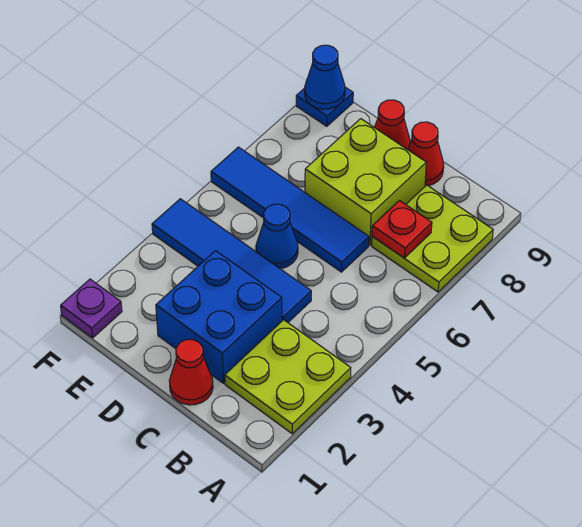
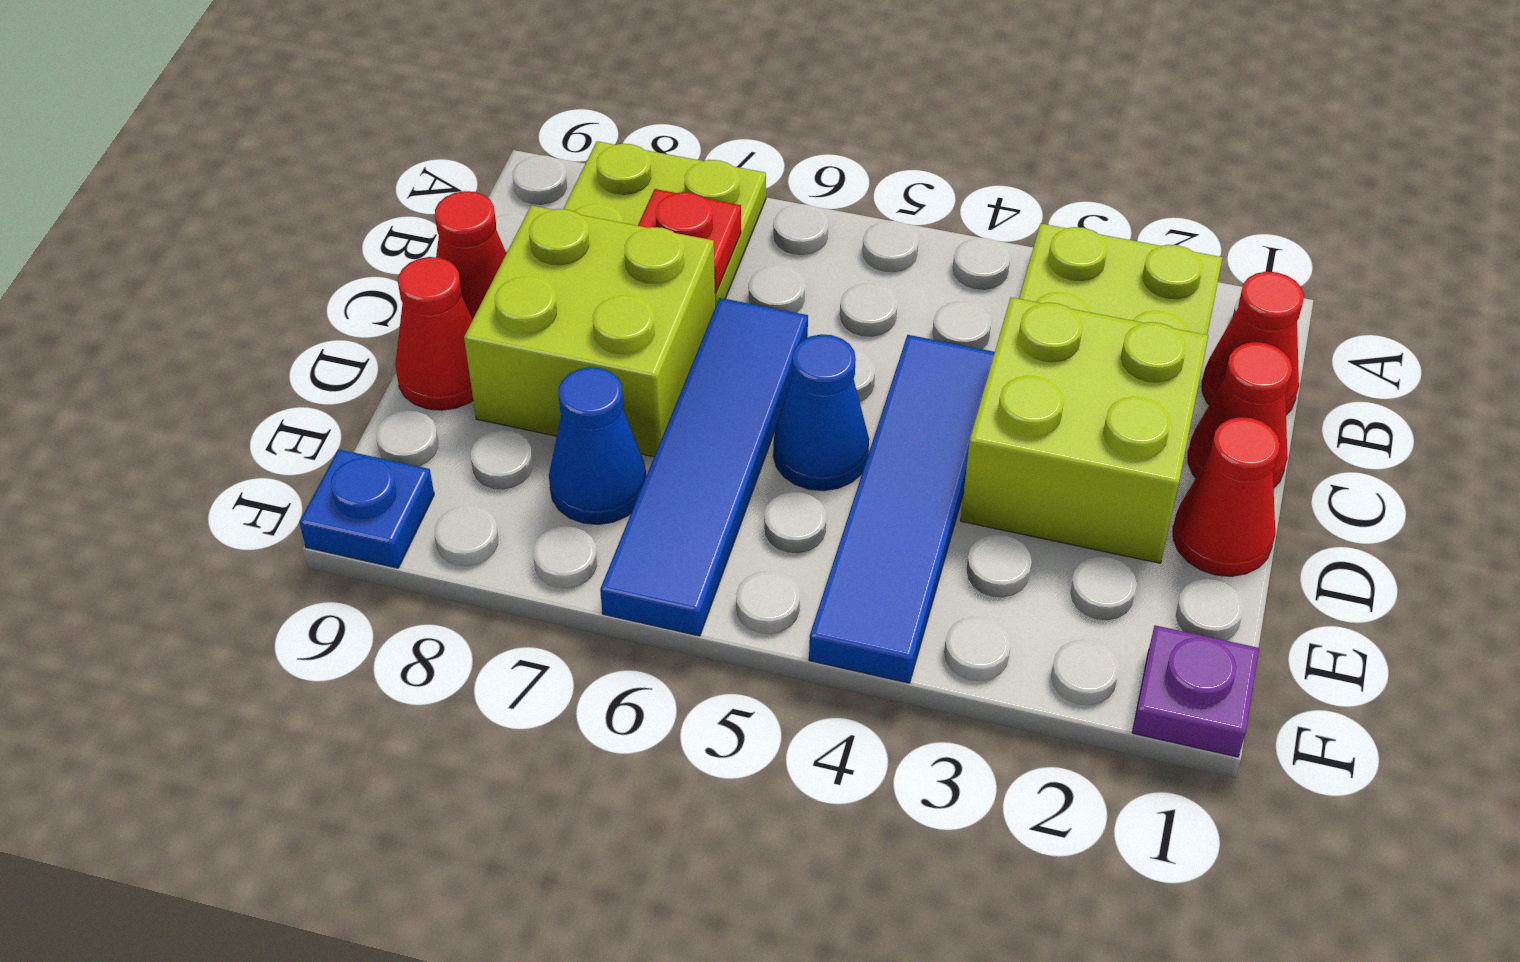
none -> red cone B1 level 1
blue brick C2:D3 level 1 -> lime brick C2:D3 level 1
none -> red cone D1 level 1
blue cone F9 level 2 -> blue cone E7 level 1

